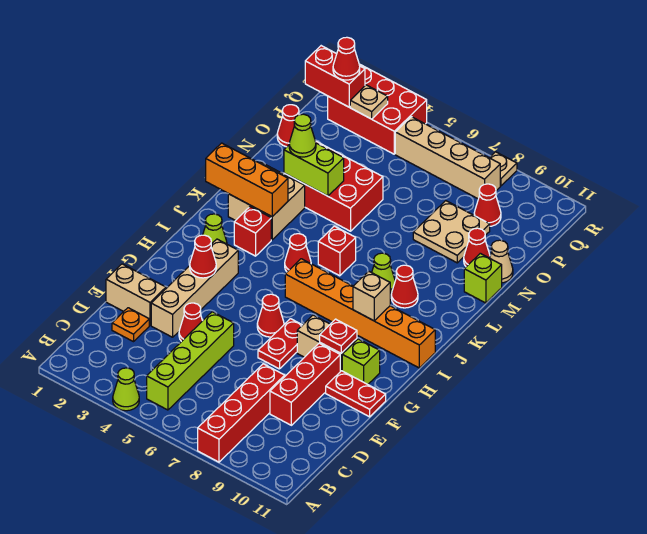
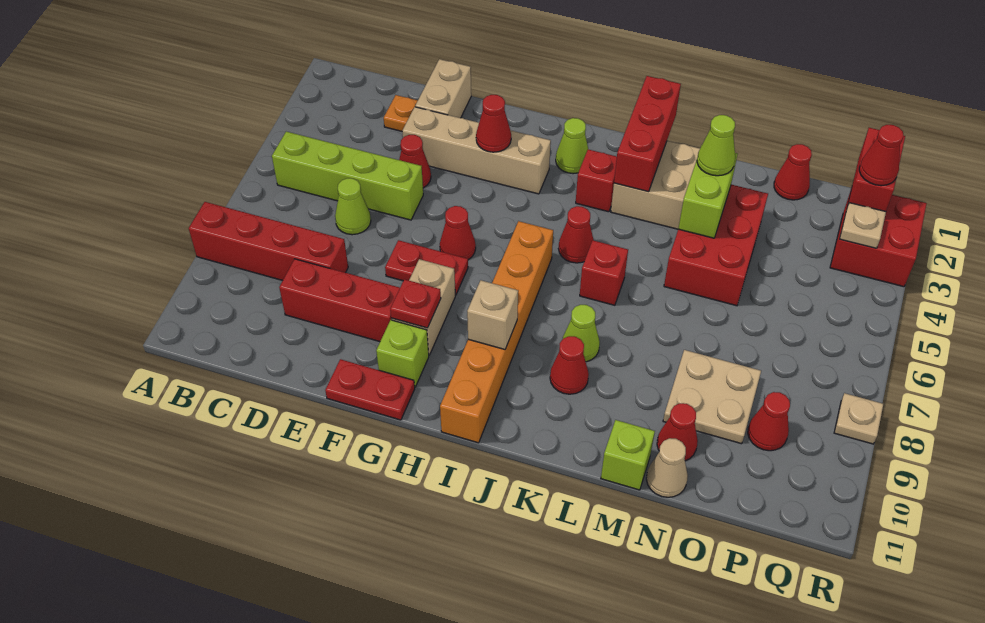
lime cone A4 level 1 -> lime cone D6 level 1
red plate F10:F11 level 1 -> red plate F11:G11 level 1
orange brick K1:K3 level 2 -> red brick K1:K3 level 2
red brick Q2:R4 level 1 -> red brick Q2:R3 level 1
tan brick Q5:Q8 level 1 -> none

